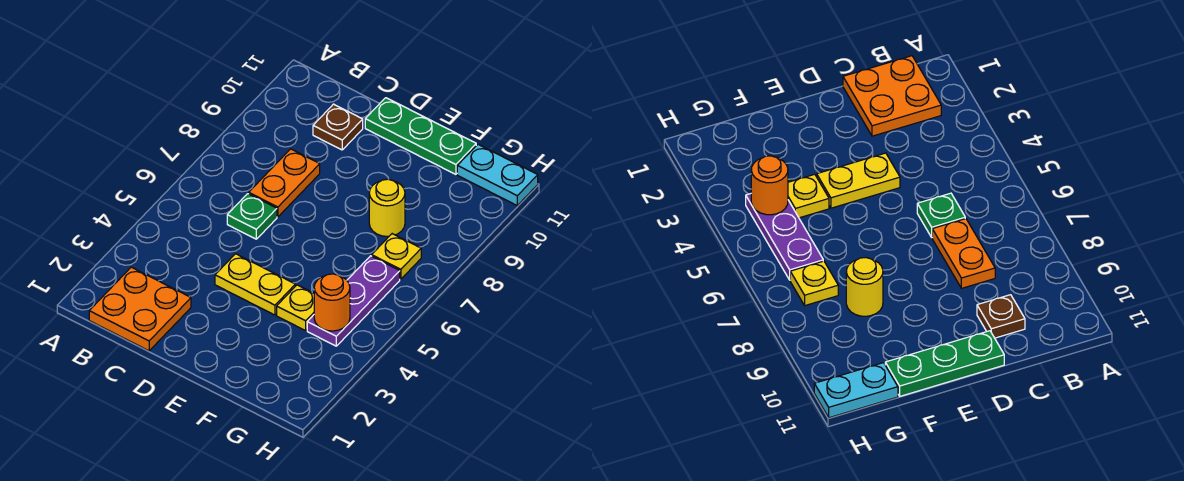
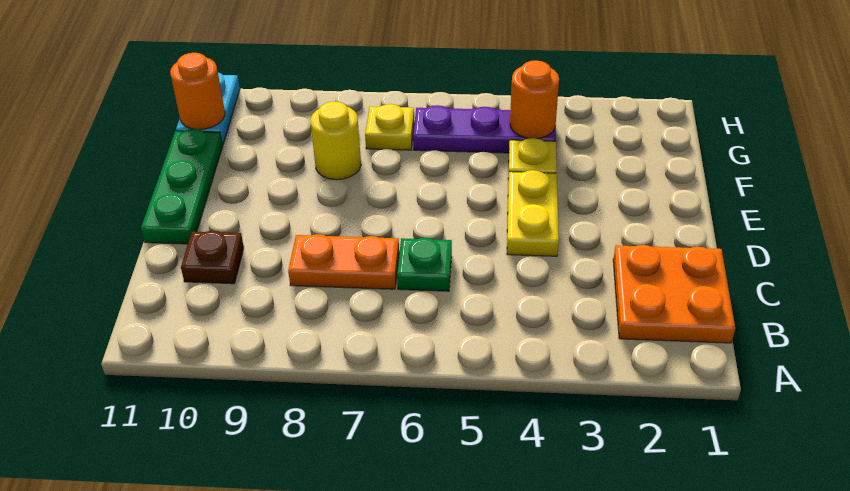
none -> orange round brick G11 level 2

